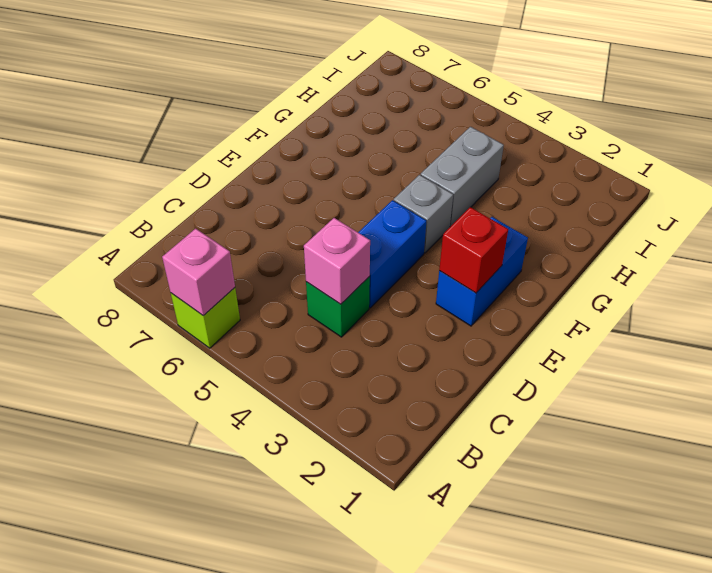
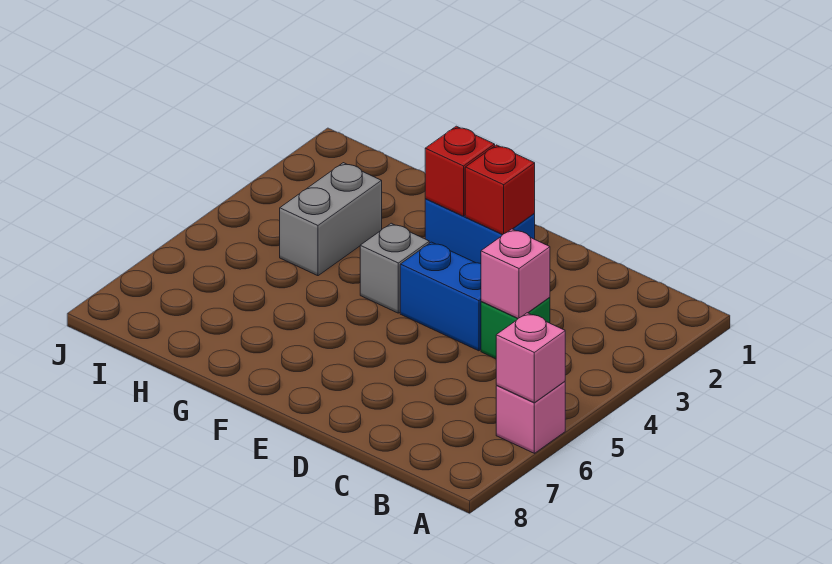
lime brick A6 level 1 -> pink brick A6 level 1
none -> red brick F2 level 2
grey brick G4:H4 level 1 -> grey brick H3:H4 level 1

